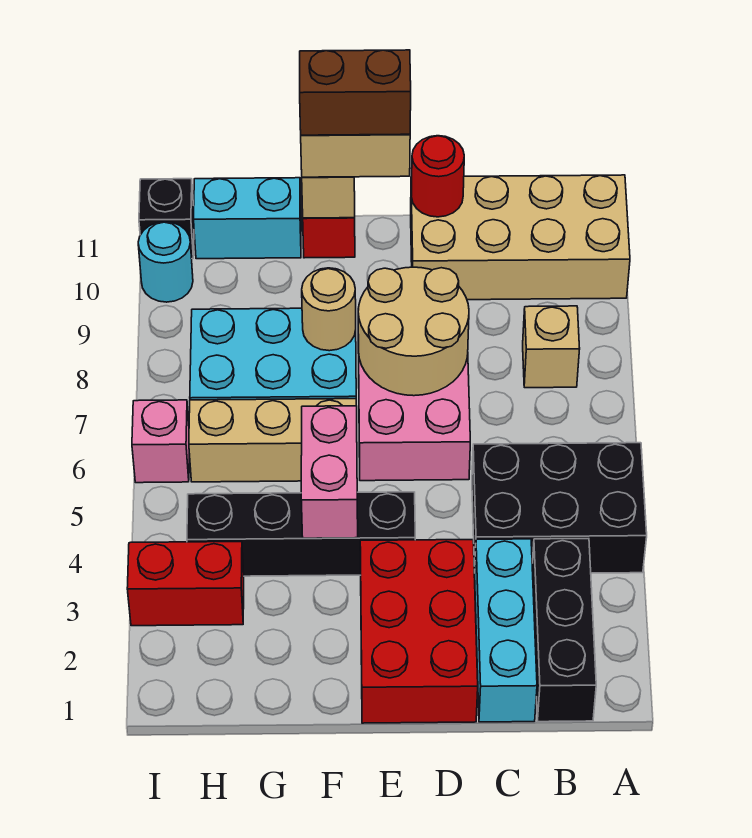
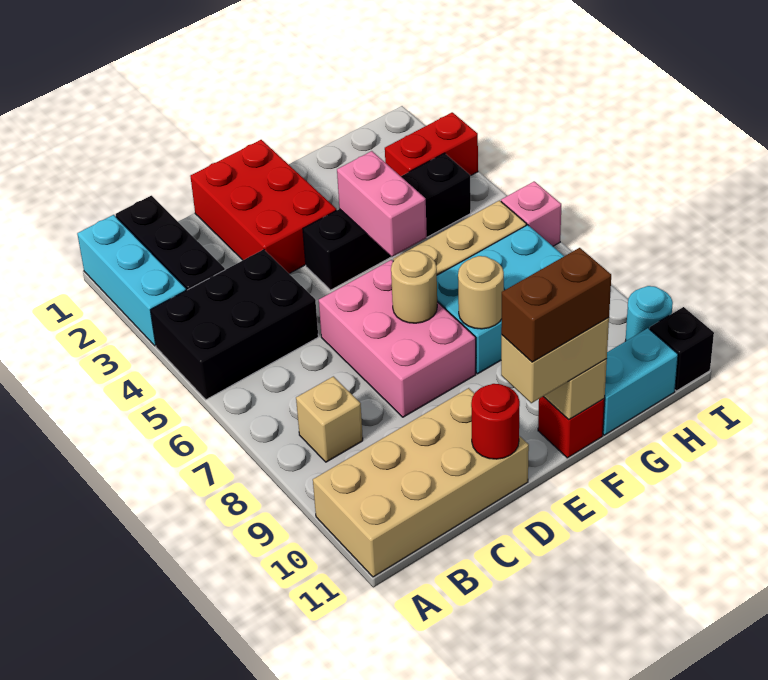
cyan brick C1:C3 level 1 -> cyan brick A1:A3 level 1
tan round brick D7:E8 level 2 -> tan round brick E7 level 2

